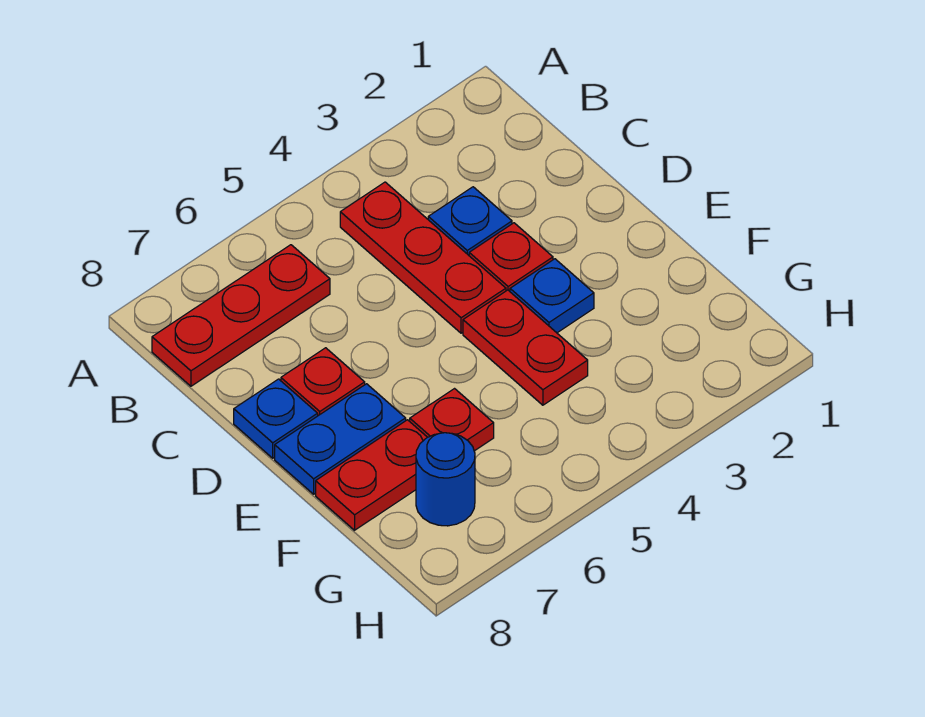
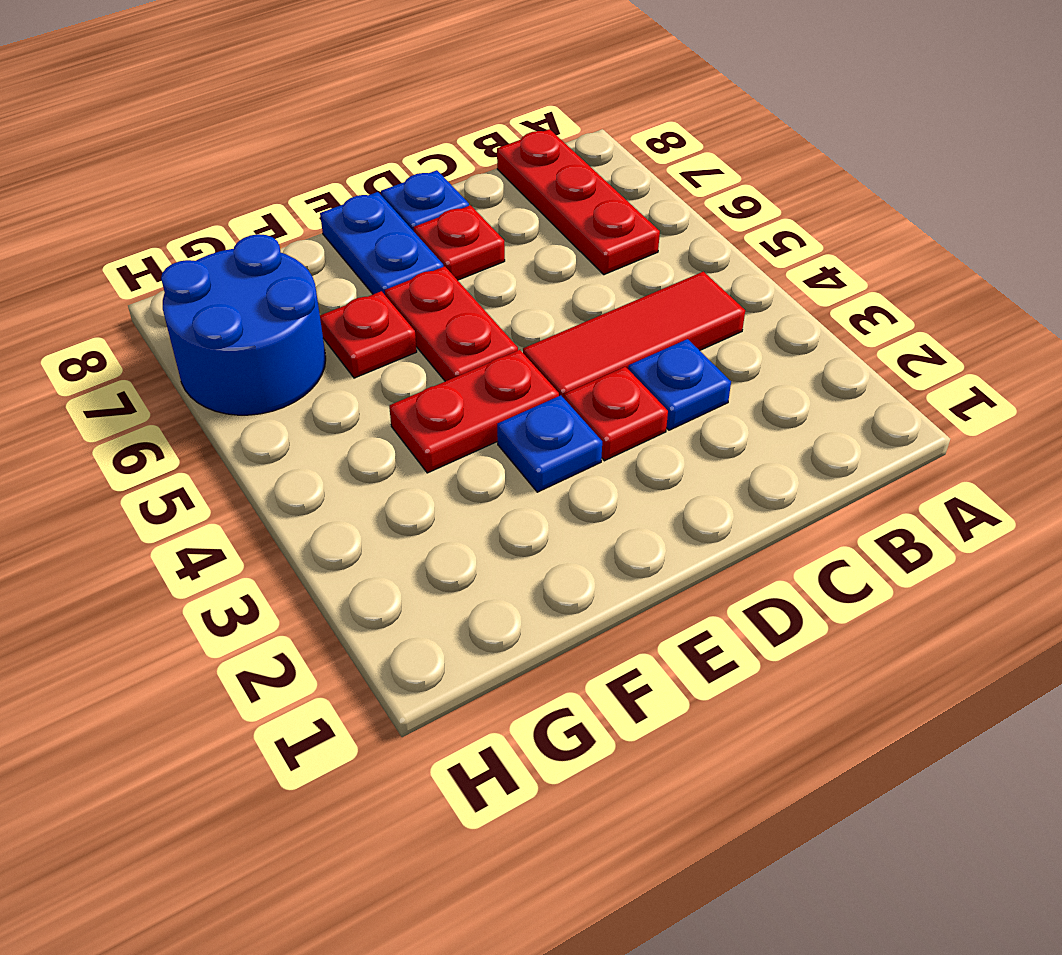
red plate B4:D4 level 1 -> red tile B4:D4 level 1
red plate F7:F8 level 1 -> red plate E5:E6 level 1
blue round brick G7 level 1 -> blue round brick G6:H7 level 1

